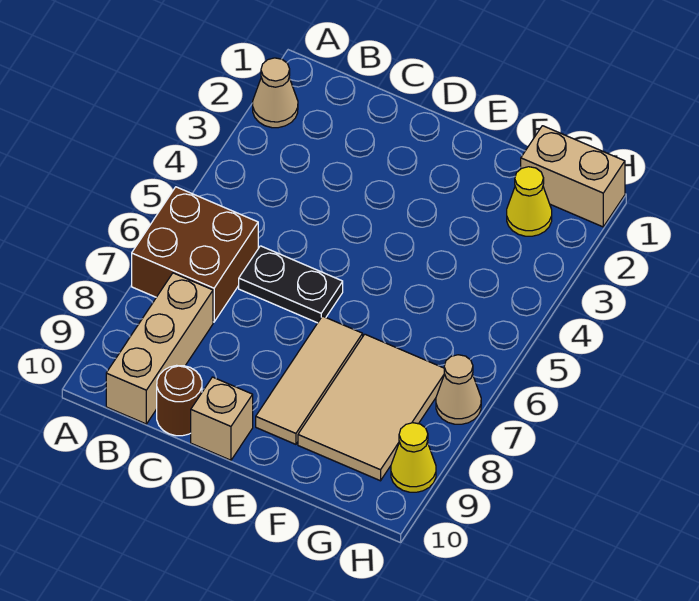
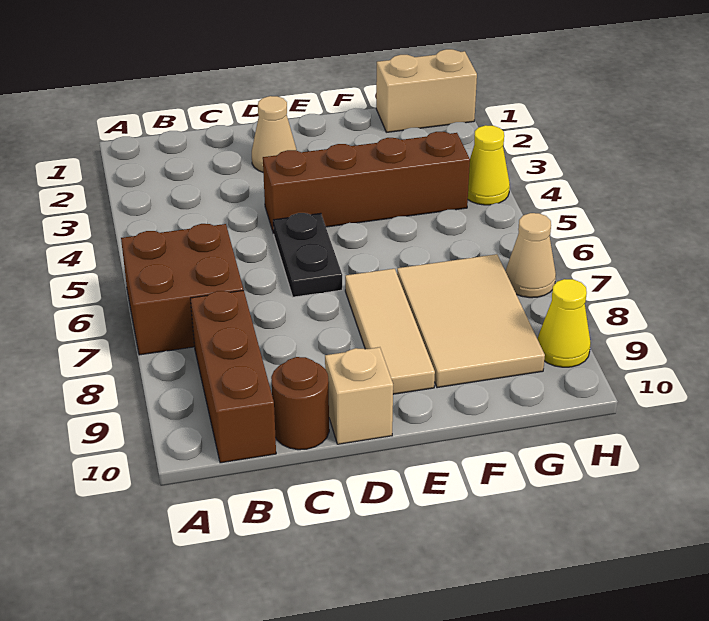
tan cone A2 level 1 -> tan cone D2 level 1
tan brick B8:B10 level 1 -> brown brick B8:B10 level 1
black plate C6:D6 level 1 -> black plate D5:D6 level 1
none -> brown brick D4:G4 level 1
yellow cone G2 level 1 -> yellow cone H4 level 1

